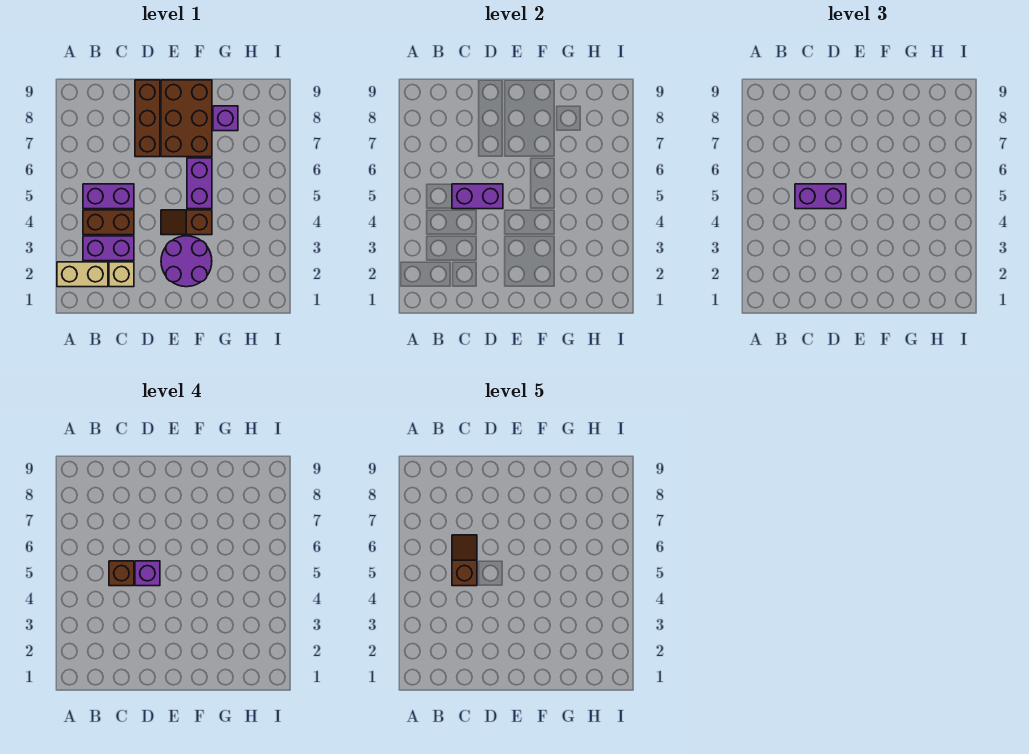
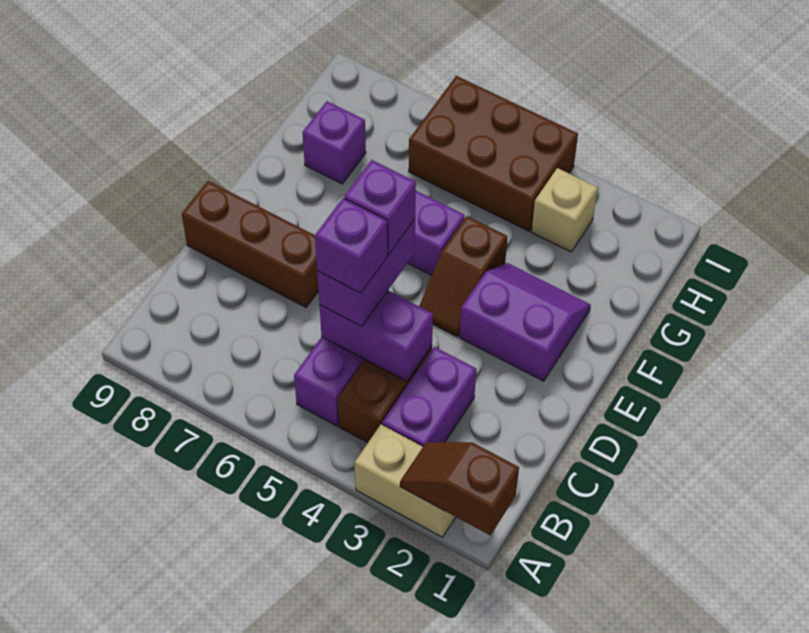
tan brick A2:B2 level 1 -> tan brick A2:A3 level 1
tan brick C2 level 1 -> tan brick H3 level 1
purple brick C5:D5 level 2 -> purple brick C4:C5 level 2
brown brick C5 level 4 -> purple brick C5 level 4
brown slope C5:C6 level 5 top 5 -> brown slope A1:A2 level 2 top 1
purple round brick E2:F3 level 1 -> purple slope E2:F3 level 1 top E
brown brick E7:F9 level 1 -> brown brick H4:I6 level 1

